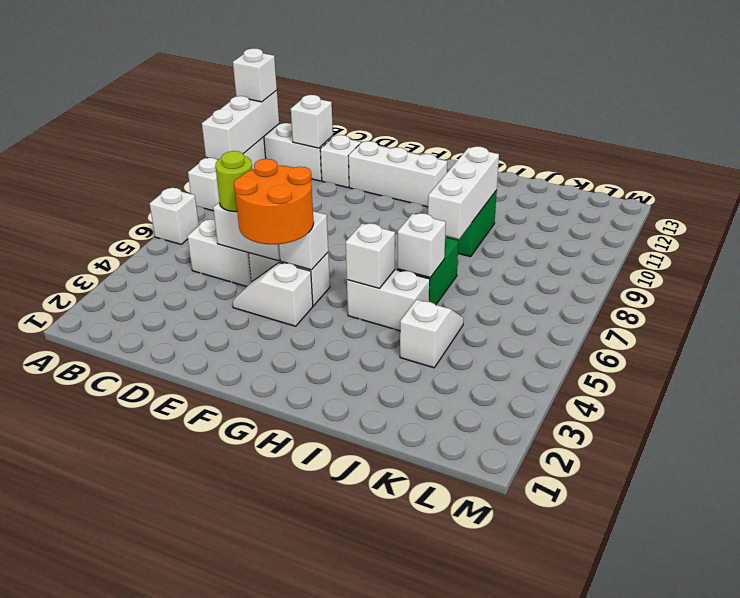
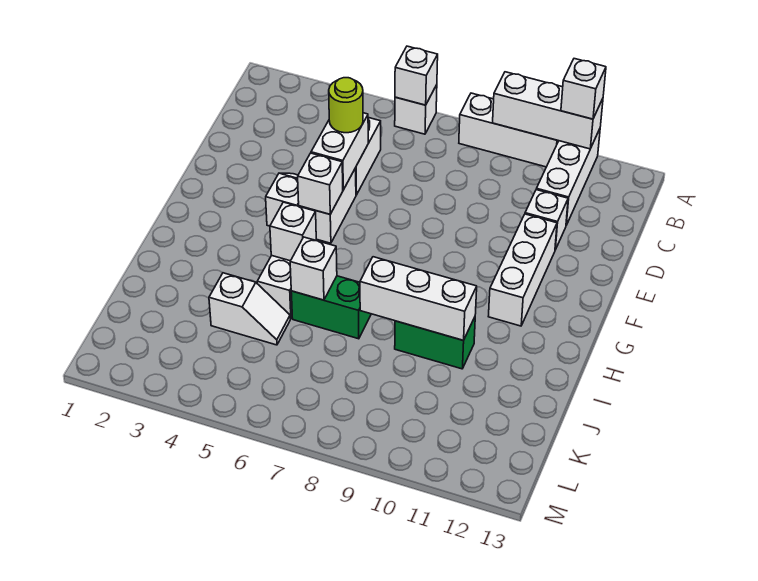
white brick C11 level 2 -> white brick A6 level 2
orange round brick E4:F5 level 3 -> none

